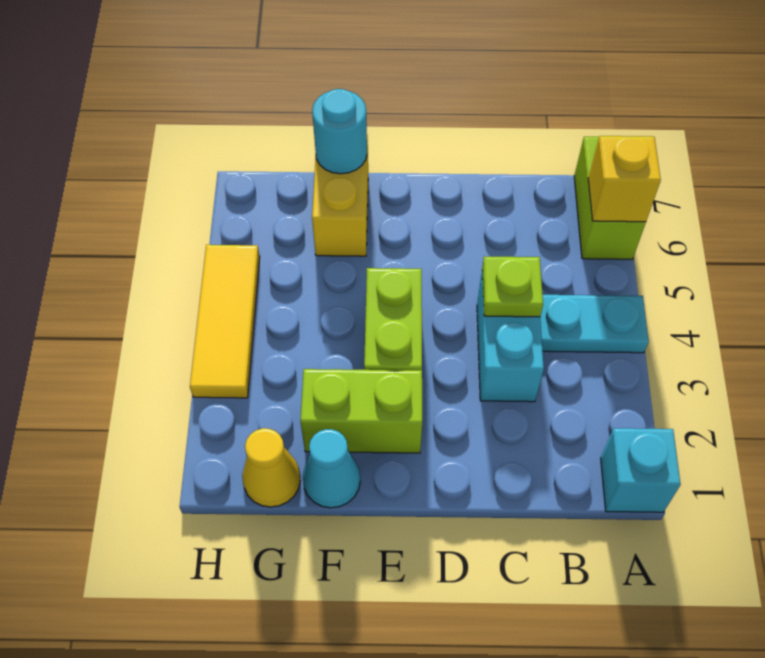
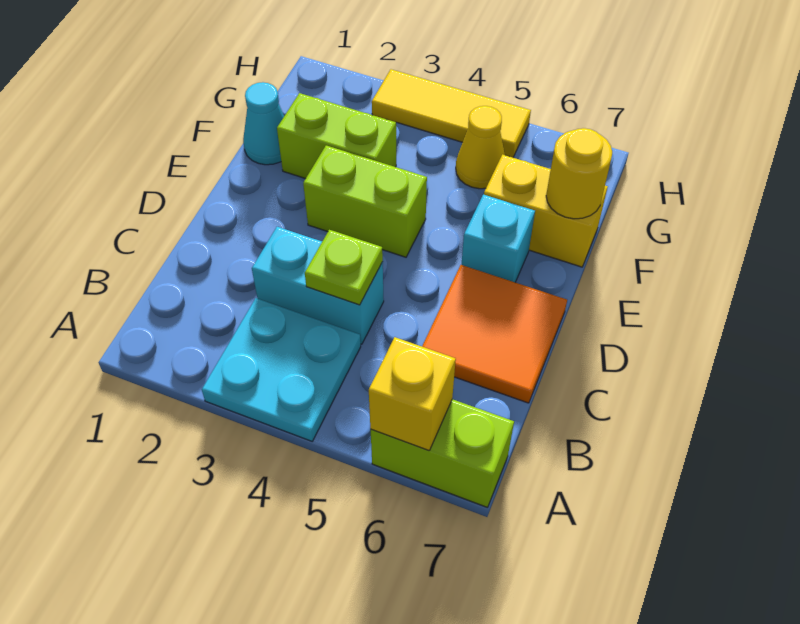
cyan brick A1 level 1 -> cyan brick E6 level 1
cyan plate A4:B4 level 1 -> cyan plate A3:B4 level 1
none -> orange tile C6:D7 level 1
lime brick E2:F2 level 1 -> lime brick F2:F3 level 1
cyan round brick F7 level 2 -> yellow round brick F7 level 2
yellow cone G1 level 1 -> yellow cone G5 level 1

